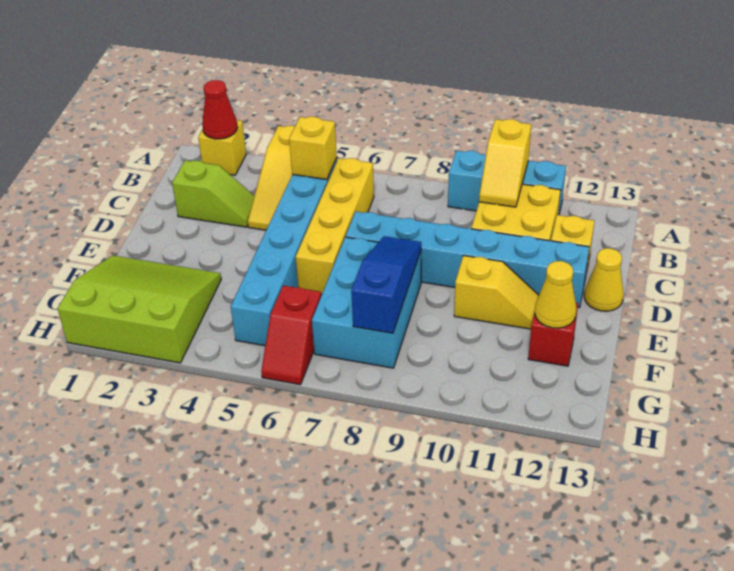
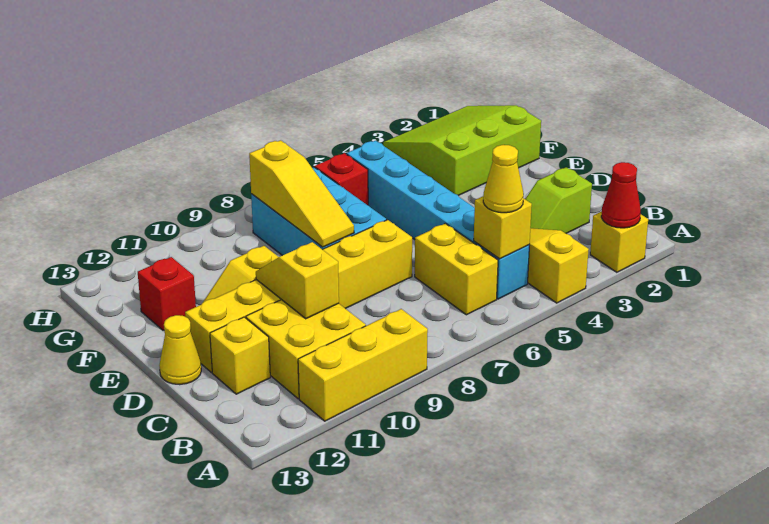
cyan brick A9:A11 level 1 -> yellow brick A9:A11 level 1
yellow slope A10:B10 level 2 top A -> yellow slope C10:D10 level 2 top C
yellow brick B6:E6 level 1 -> yellow brick B6:C6 level 1
cyan brick D7:D12 level 1 -> yellow brick D7:D12 level 1
blue slope E8:G8 level 2 top G -> yellow slope E8:G8 level 2 top G
lime slope F1:H3 level 1 top H -> lime slope F1:H3 level 1 top F
yellow cone F12 level 2 -> yellow cone B5 level 3

